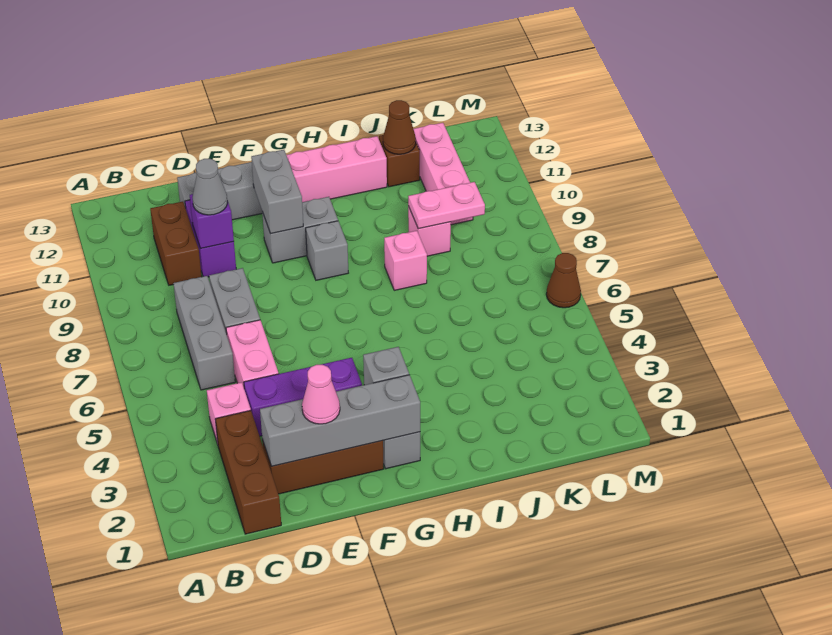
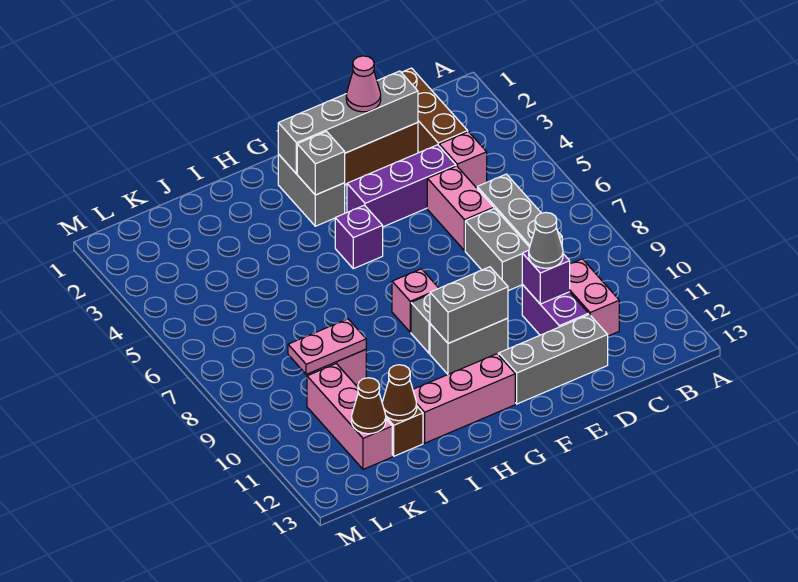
brown brick C10:C11 level 1 -> pink brick C10:C11 level 1
grey brick F10:F11 level 2 -> grey brick F10:G10 level 2
none -> purple brick G5 level 1
pink brick I8 level 1 -> pink brick G8 level 1
brown cone M6 level 1 -> brown cone K12 level 2

